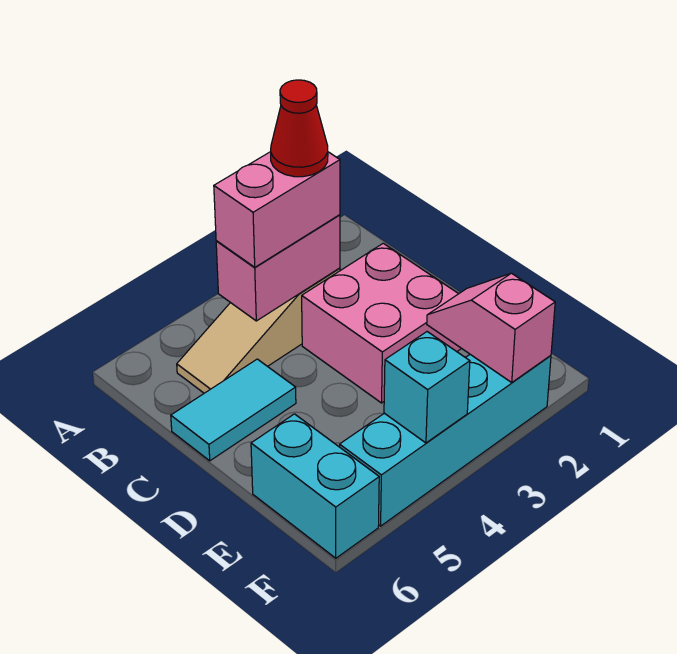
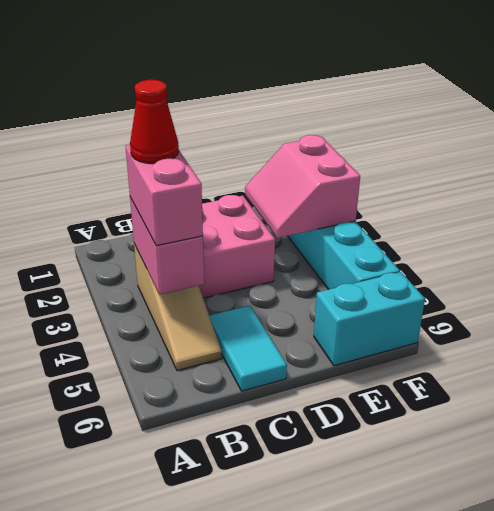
pink slope E2:F2 level 2 top F -> pink slope E2:F3 level 2 top F
cyan brick F4 level 2 -> none

